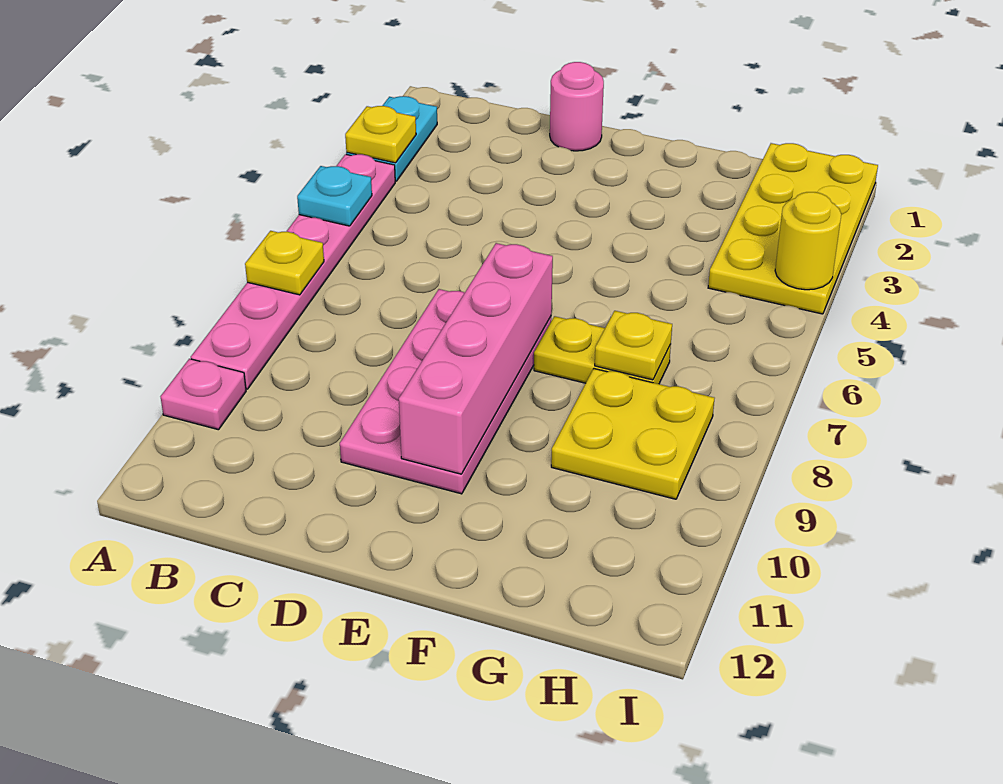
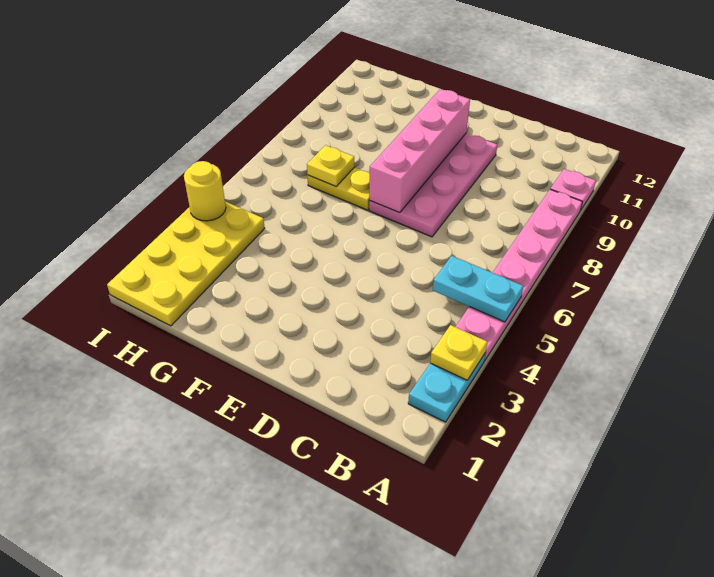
cyan plate A5 level 2 -> cyan plate A5:B5 level 2
yellow plate A7 level 2 -> none
pink round brick D1 level 1 -> none
yellow plate G8:H9 level 1 -> none

